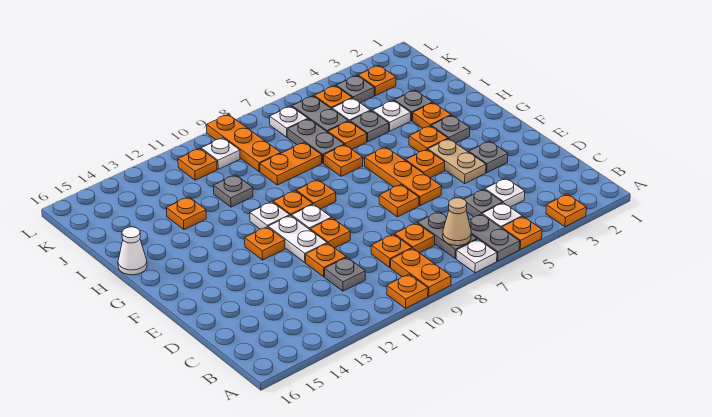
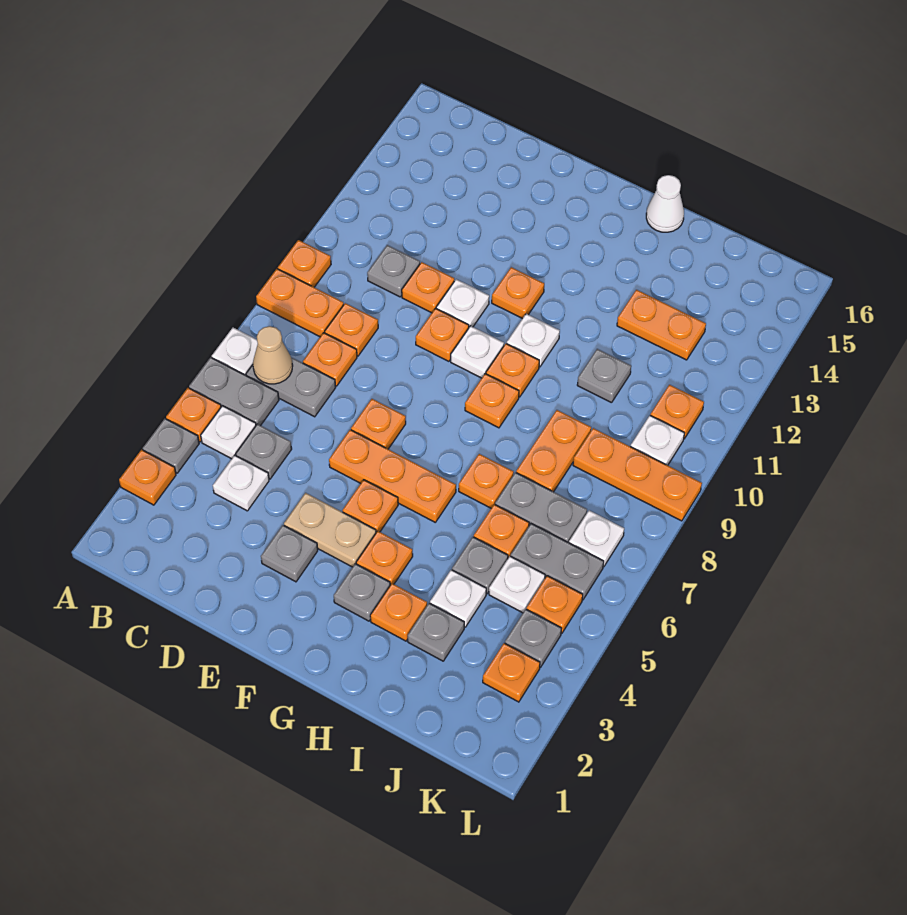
none -> grey plate A4 level 1
white plate E11:F11 level 1 -> white plate E11 level 1
orange plate I13 level 1 -> orange plate I13:J13 level 1

